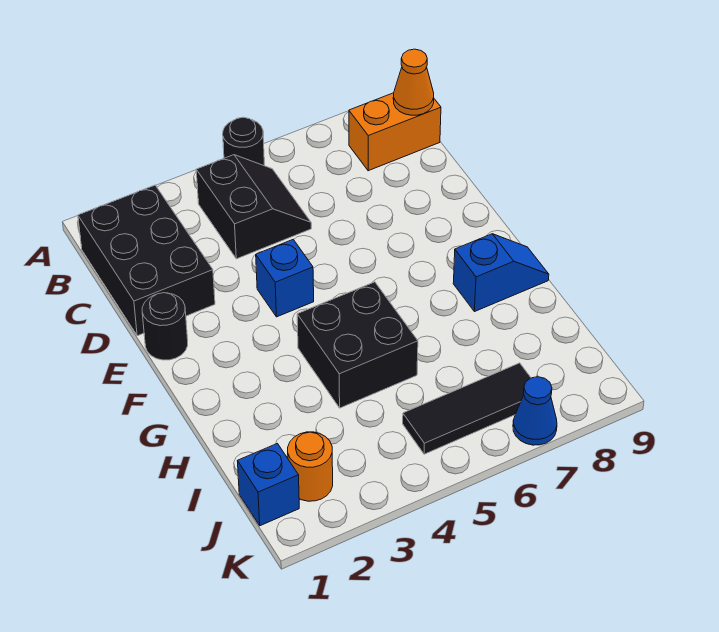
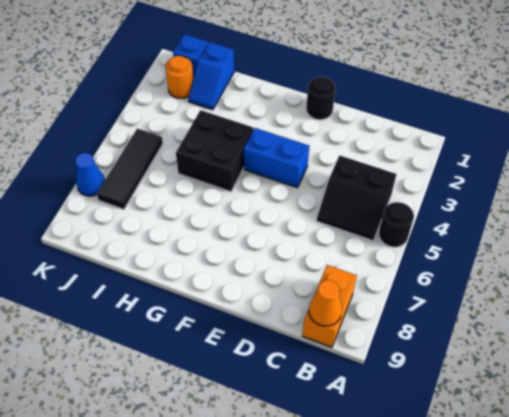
black brick B1:D2 level 1 -> none
blue brick E4 level 1 -> blue brick E4:F4 level 1
blue slope G8:G9 level 1 top 8 -> blue slope I1:I2 level 1 top 1

